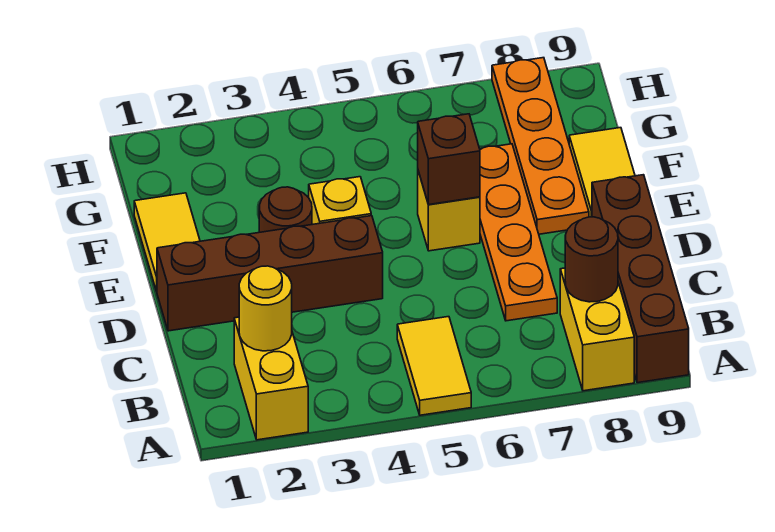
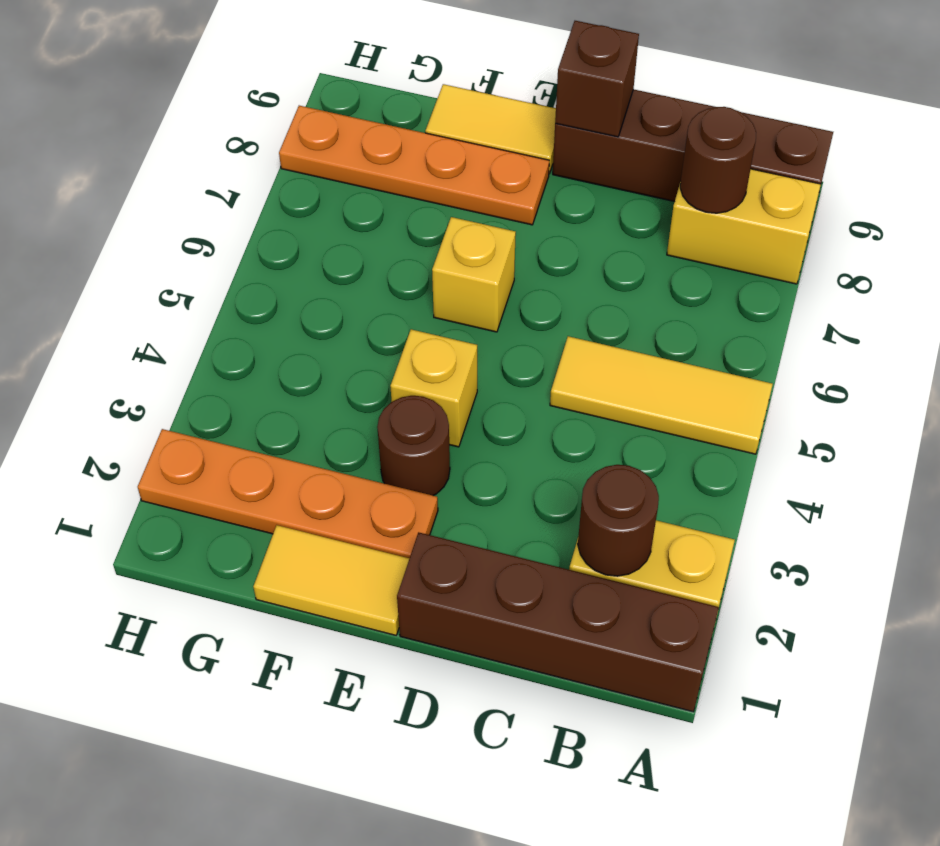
yellow tile A5:B5 level 1 -> yellow tile A5:C5 level 1
yellow round brick B2 level 2 -> brown round brick B2 level 2
orange plate C7:F7 level 1 -> orange plate E2:H2 level 1
brown brick D1:D4 level 1 -> brown brick A1:D1 level 1
brown brick E6 level 2 -> brown brick D9 level 2

